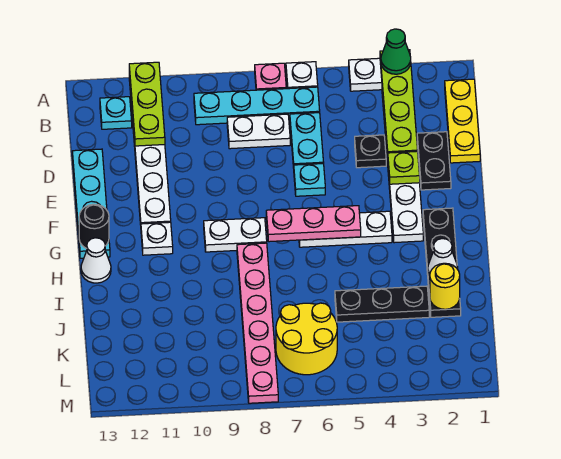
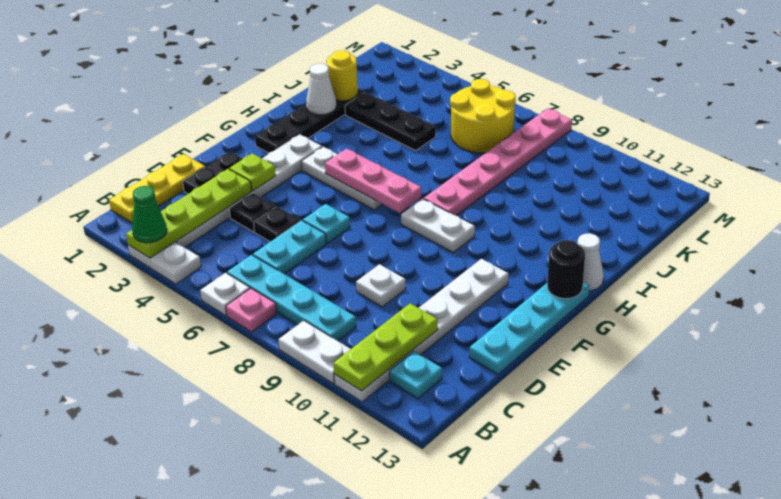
white plate C7:C8 level 1 -> white plate A9:A10 level 1
none -> black plate D5 level 1
white plate G11 level 1 -> white plate D9 level 1

